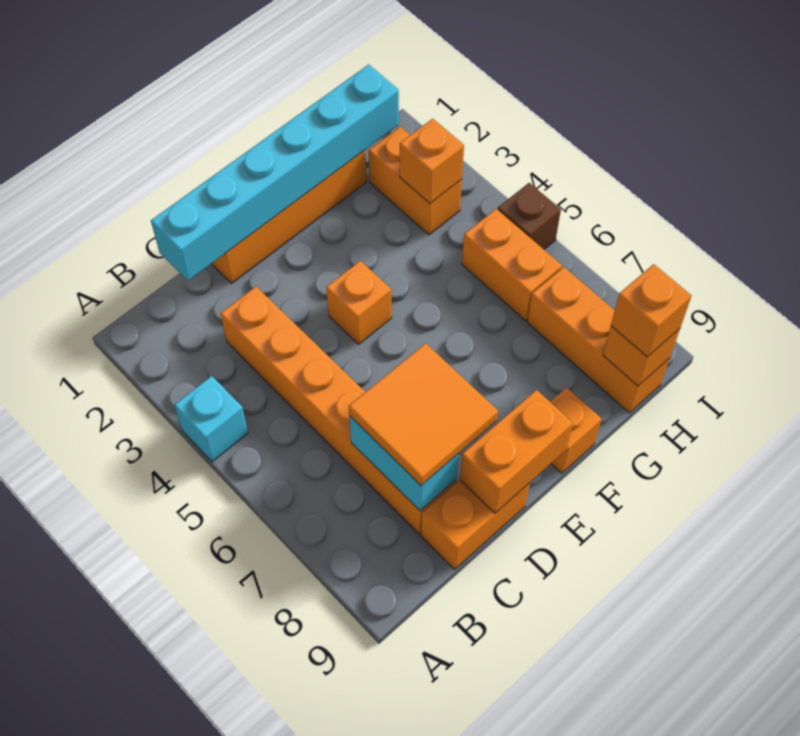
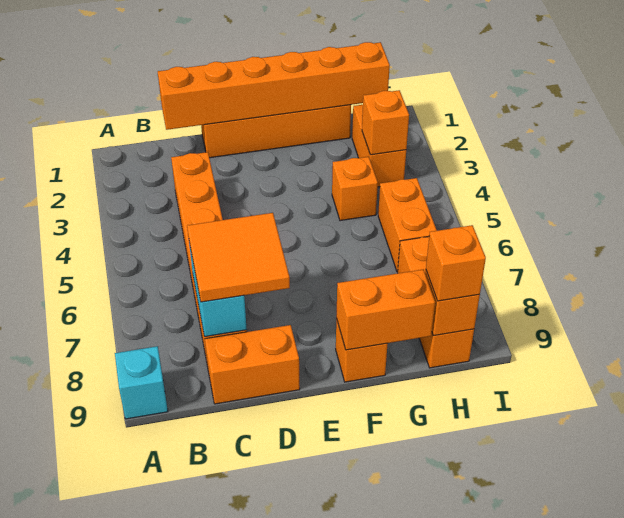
cyan brick A4 level 1 -> cyan brick A9 level 1
cyan brick C1:H1 level 2 -> orange brick C1:H1 level 2
orange brick D9:E9 level 2 -> orange brick F9:G9 level 2
orange brick E4 level 1 -> orange brick G4 level 1
brown brick I5 level 1 -> none

